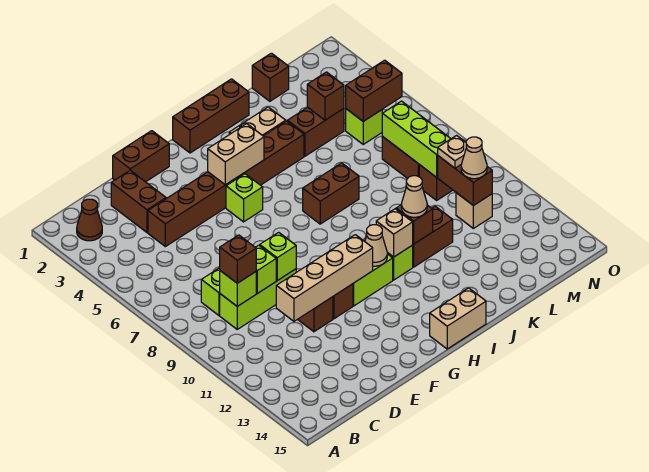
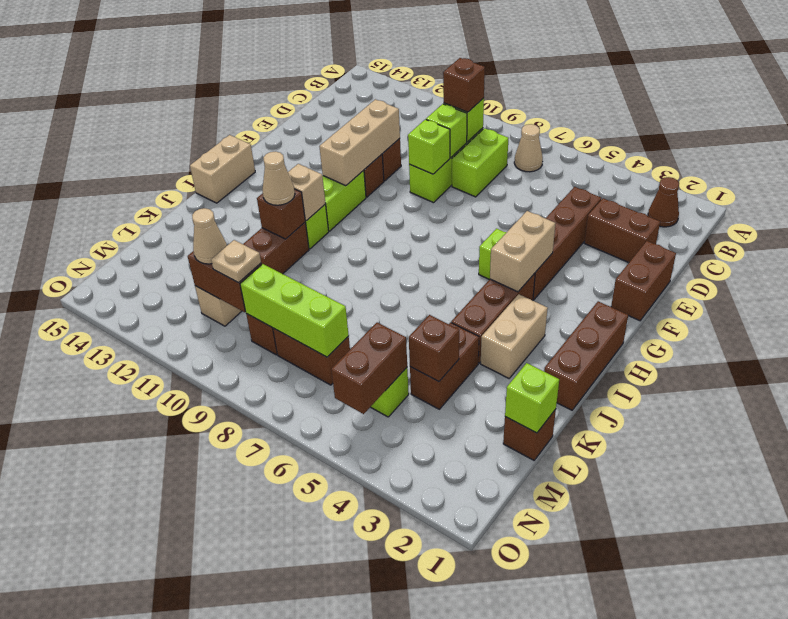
tan brick D11:G11 level 2 -> tan brick E11:G11 level 2
tan cone H11 level 2 -> tan cone B7 level 1
brown brick I7:J7 level 1 -> none
none -> lime brick L1 level 2

